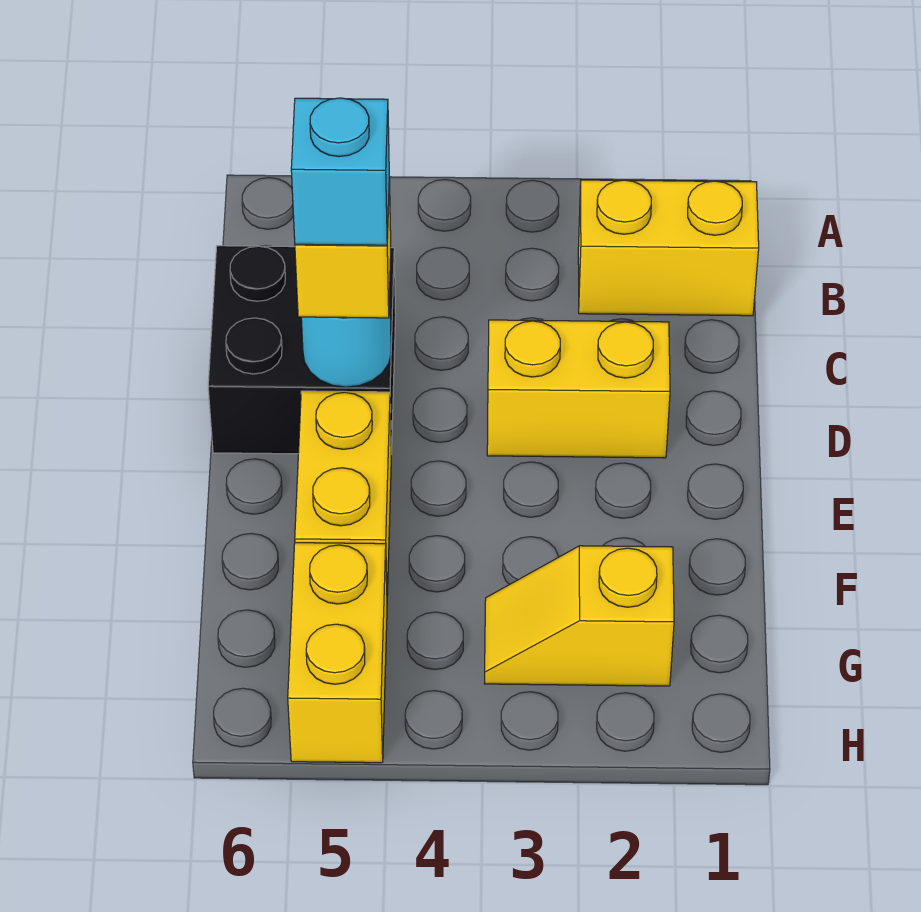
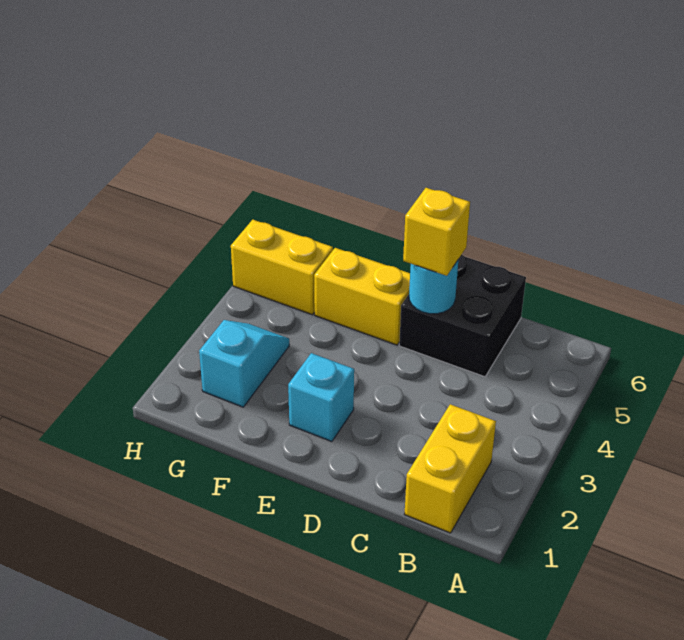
yellow brick D2:D3 level 1 -> none
cyan brick D5 level 4 -> cyan brick E2 level 1
yellow slope G2:G3 level 1 top 2 -> cyan slope G2:G3 level 1 top 2

